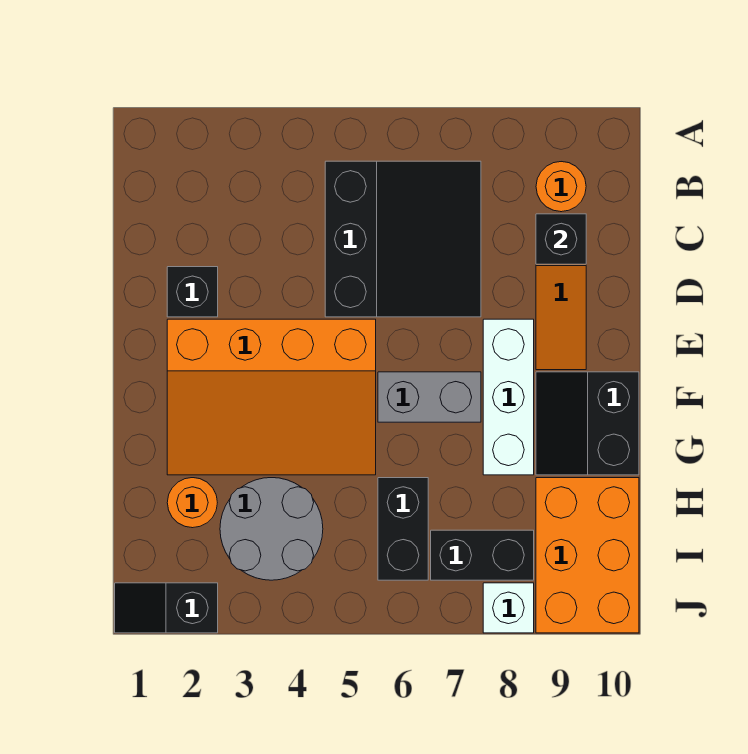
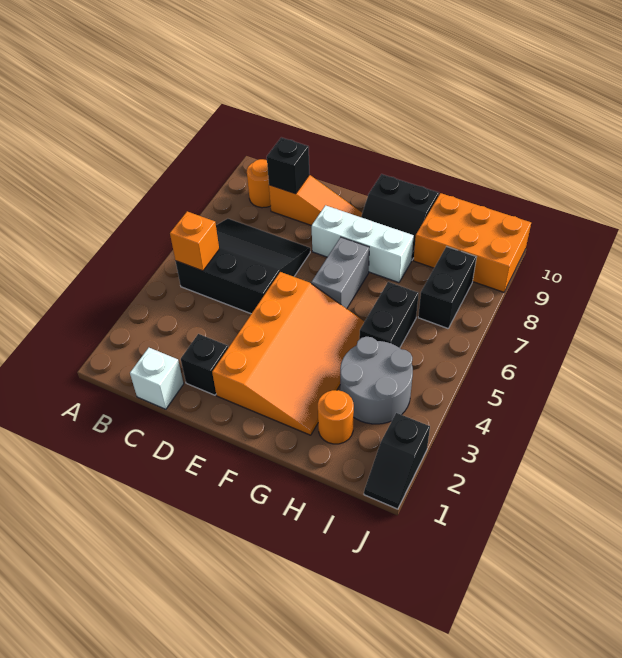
none -> orange brick B5 level 2
black brick H6:I6 level 1 -> black brick H5:H6 level 1
white brick J8 level 1 -> white brick C1 level 1

